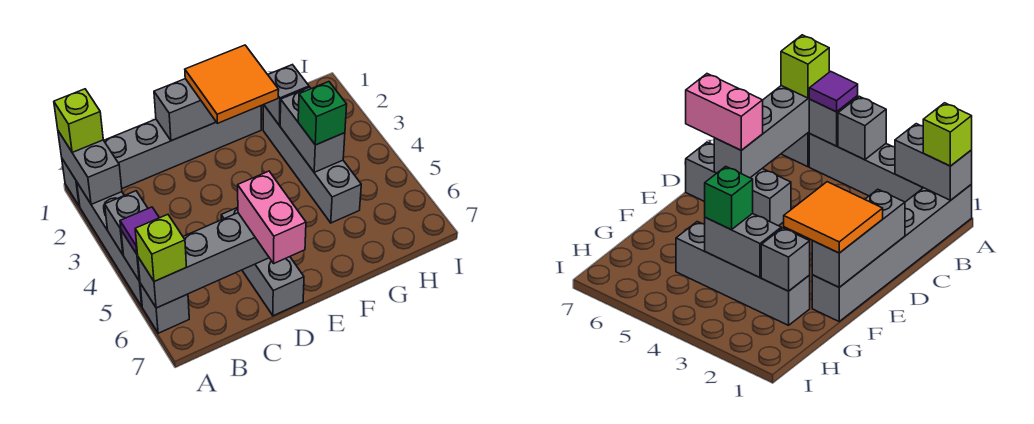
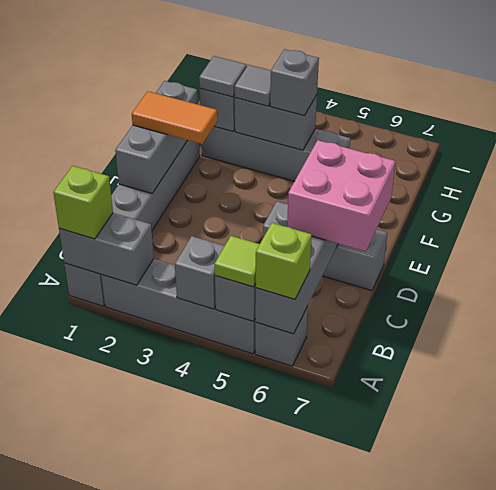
purple tile A5 level 3 -> lime tile A5 level 3
pink brick D6:D7 level 3 -> pink brick C6:D7 level 3
orange tile E1:F2 level 3 -> orange tile E1:E2 level 3
none -> grey tile G2 level 3
none -> grey tile G3 level 3
green brick G4 level 3 -> grey brick G4 level 3

